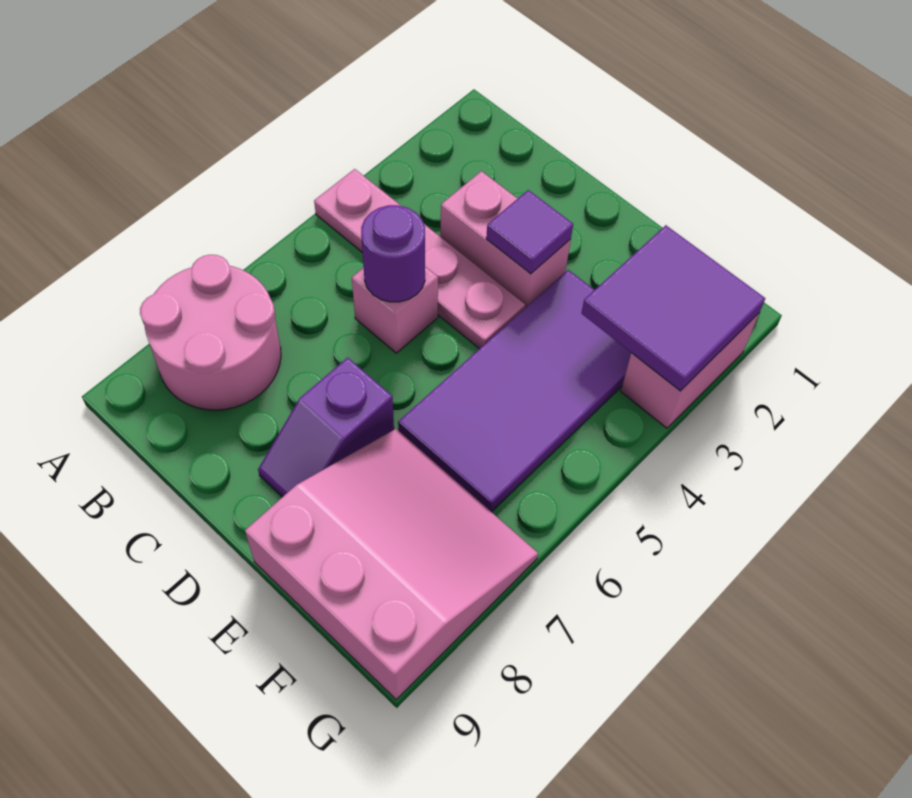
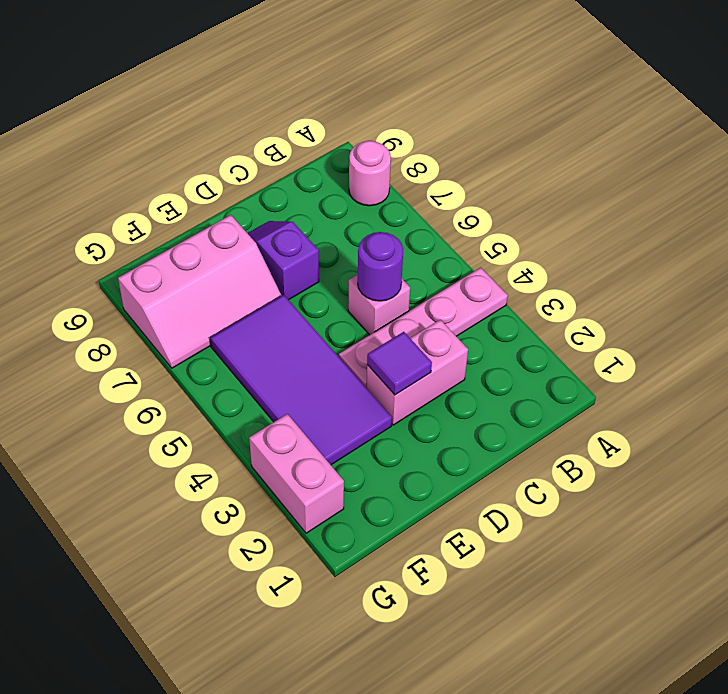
pink round brick A7:B8 level 1 -> pink round brick A8 level 1
pink slope E7:G9 level 1 top 9 -> pink slope E7:G8 level 1 top 8
purple tile F2:G3 level 2 -> none

